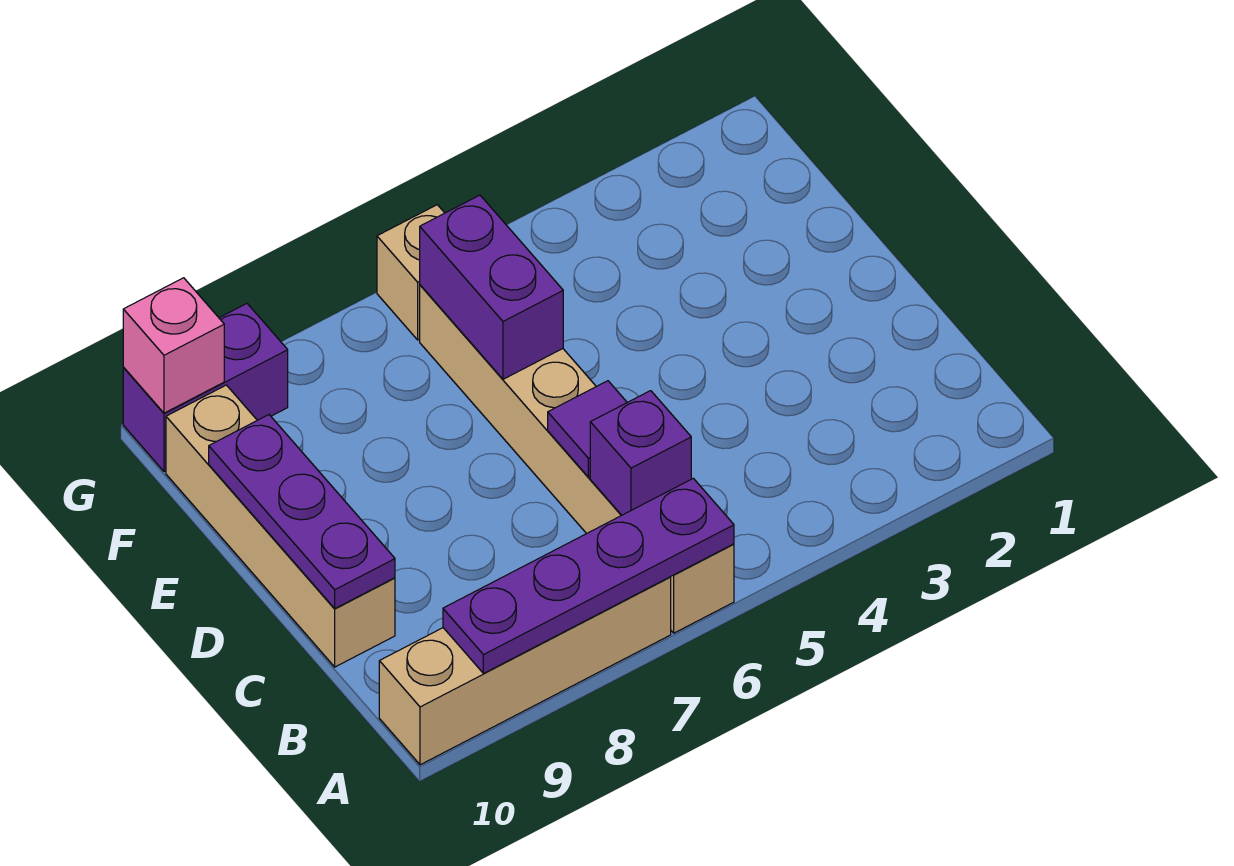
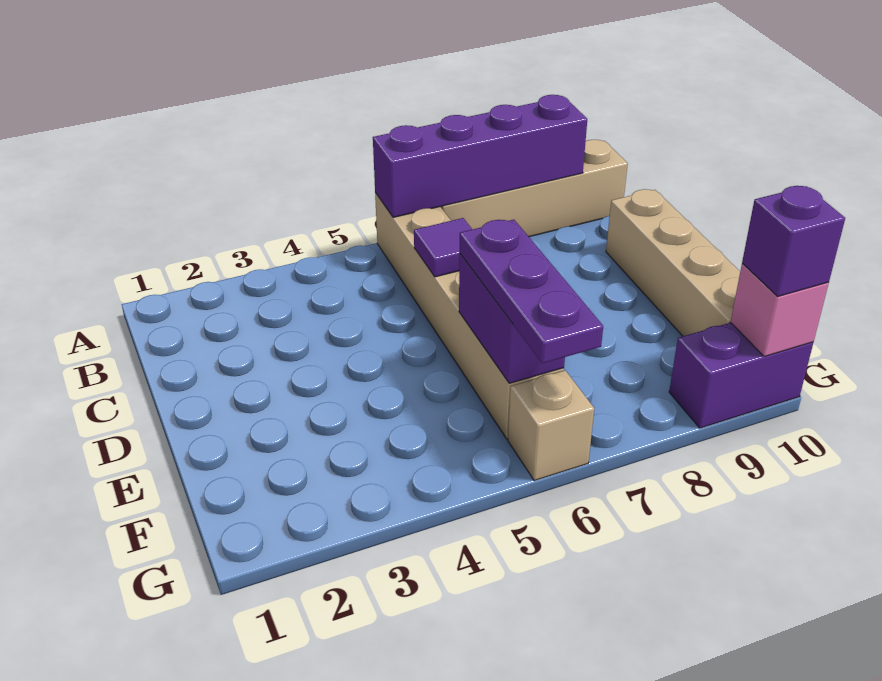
purple plate A6:A9 level 2 -> purple brick A6:A9 level 2
purple brick B6 level 2 -> purple brick G10 level 3
purple plate C10:E10 level 2 -> purple plate E6:G6 level 3

